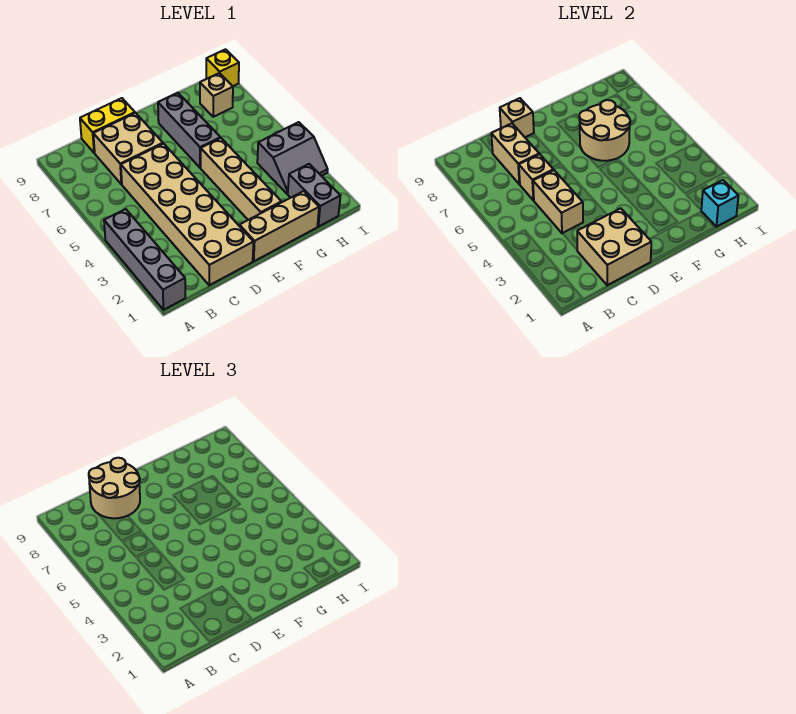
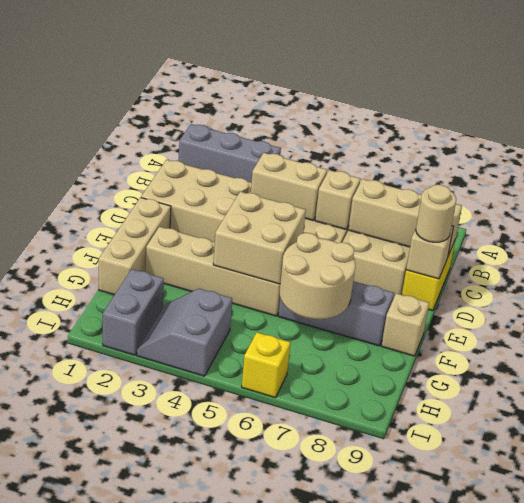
grey brick A1:A4 level 1 -> grey brick A1:A3 level 1
tan brick C1:D2 level 2 -> tan brick E4:F5 level 2
tan brick C7:C8 level 2 -> tan brick C7:C9 level 2
tan round brick C8:D9 level 3 -> tan round brick D9 level 3
grey brick H1:H2 level 1 -> grey brick H2:I2 level 1
cyan brick H1 level 2 -> none
tan brick H8 level 1 -> tan brick F9 level 1
yellow brick I9 level 1 -> yellow brick I6 level 1

